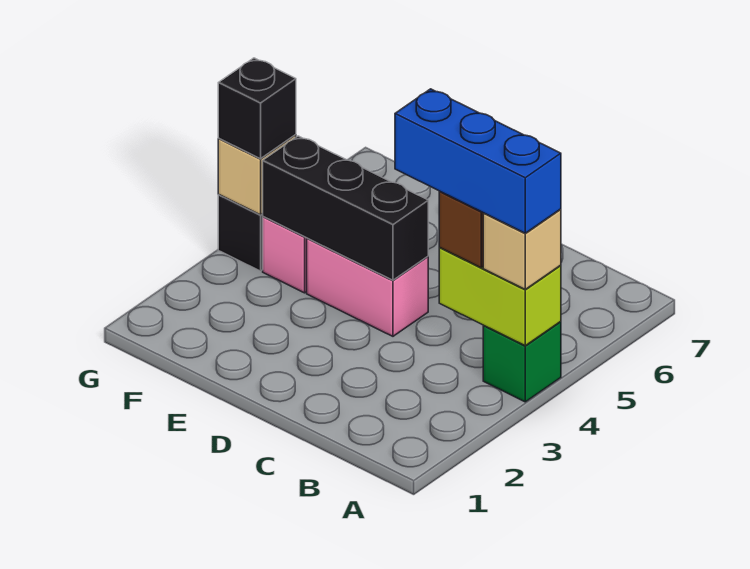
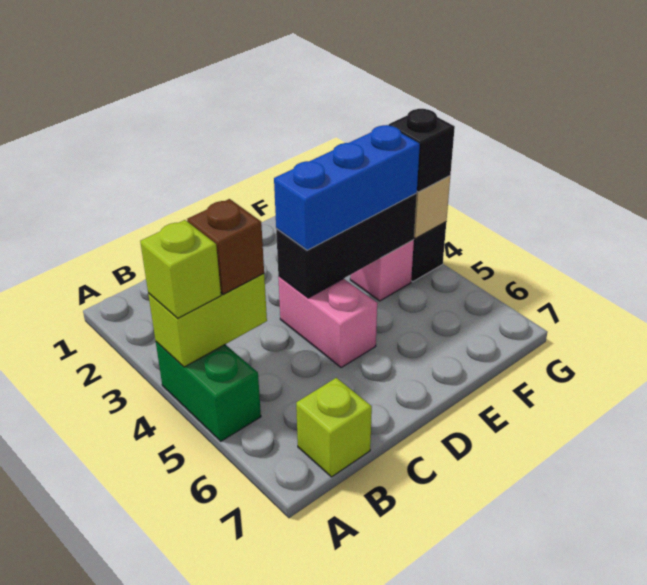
green brick A4 level 1 -> green brick A4:A5 level 1
tan brick A4 level 3 -> lime brick A4 level 3
blue brick A4:C4 level 4 -> blue brick D4:F4 level 3
none -> lime brick B7 level 1
pink brick D4:E4 level 1 -> pink brick D4:D5 level 1

